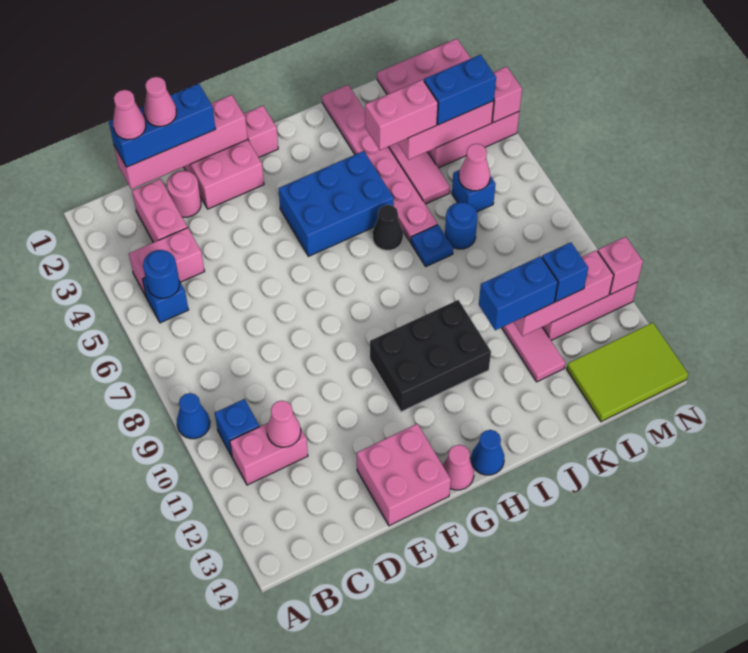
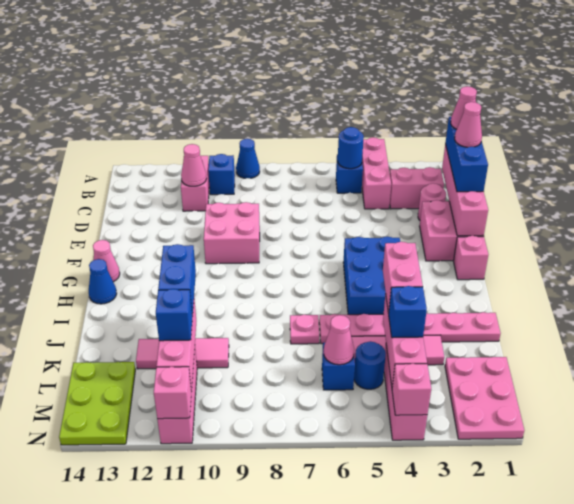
pink brick B4:C4 level 1 -> pink brick A4:C4 level 1
pink brick E13:F14 level 1 -> pink brick E9:F10 level 1
black brick G10:I11 level 1 -> none
black cone I6 level 1 -> none
blue plate J7 level 1 -> pink plate J7 level 1
blue round brick K7 level 1 -> blue round brick L5 level 1
blue brick L4:M4 level 3 -> blue brick L4 level 3
lime tile L13:N14 level 1 -> lime plate L13:N14 level 1

